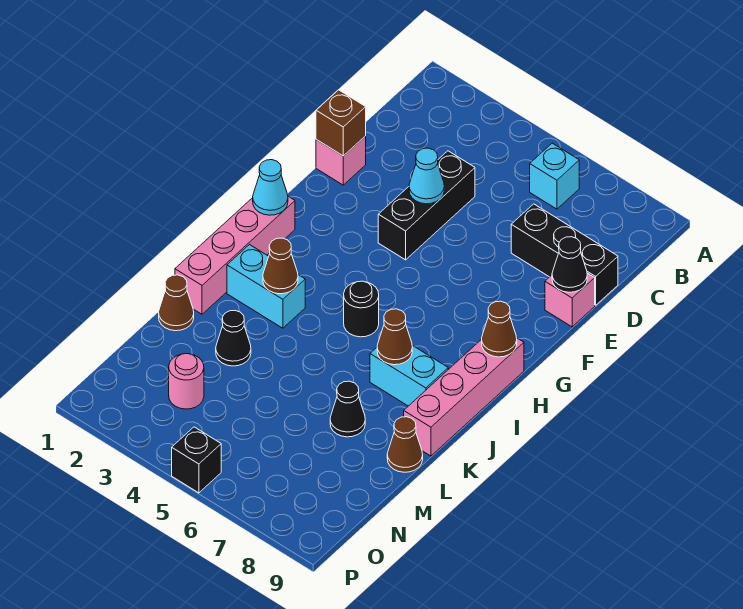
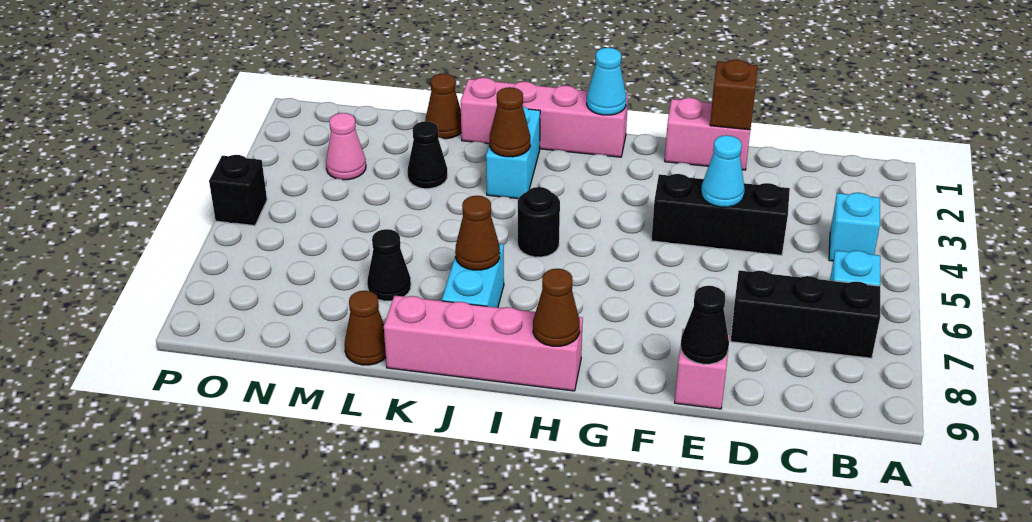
none -> cyan brick B4 level 1
black brick D7:D9 level 1 -> black brick B7:D7 level 1
pink brick E1 level 1 -> pink brick E1:F1 level 1
pink round brick N3 level 1 -> pink cone N3 level 1

